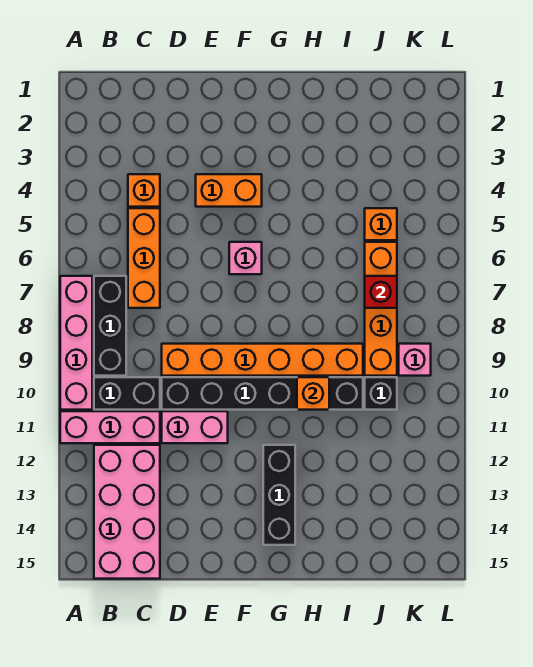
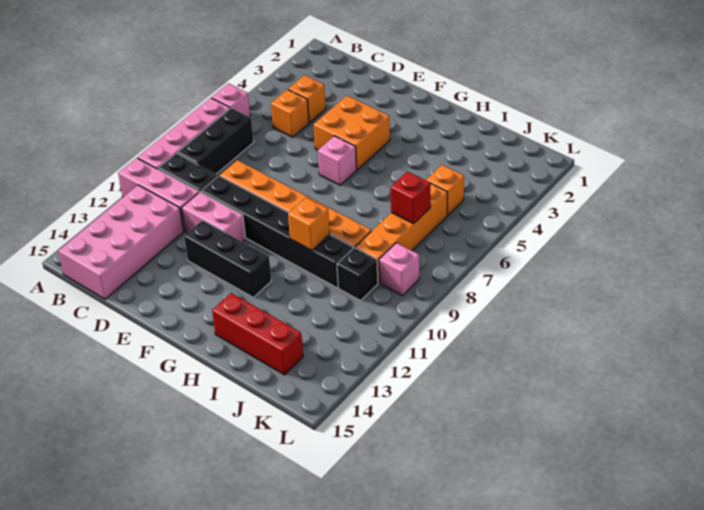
none -> pink brick A6 level 1
orange brick C5:C7 level 1 -> orange brick C5 level 1
orange brick E4:F4 level 1 -> orange brick E4:F5 level 1
black brick G12:G14 level 1 -> black brick E12:G12 level 1
none -> red brick H14:J14 level 1

